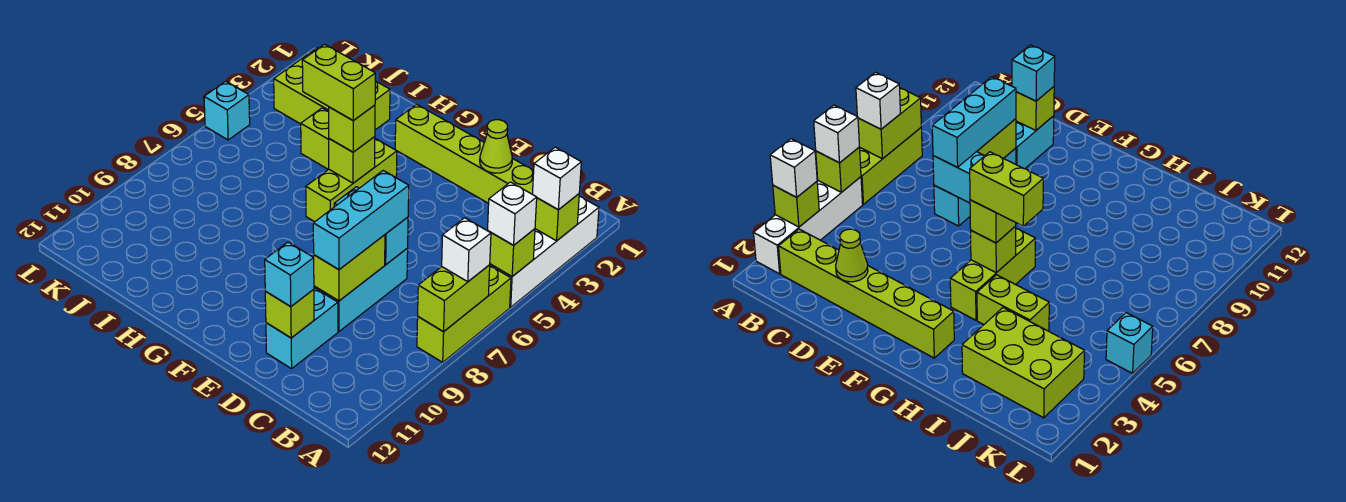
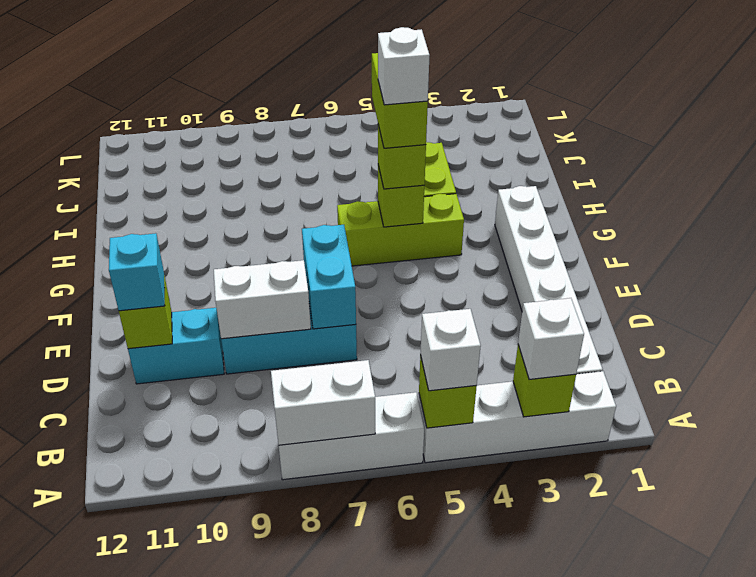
lime brick A6:A8 level 1 -> white brick A6:A8 level 1
lime brick A7:A8 level 2 -> white brick A7:A8 level 2
white brick A7 level 3 -> white brick G5 level 5
lime brick B2:G2 level 1 -> white brick B2:G2 level 1
lime cone D2 level 2 -> none
cyan brick D7:D9 level 3 -> none
lime brick D8:D9 level 2 -> white brick D8:D9 level 2
lime brick I2:K3 level 1 -> none
cyan brick L5 level 1 -> none

